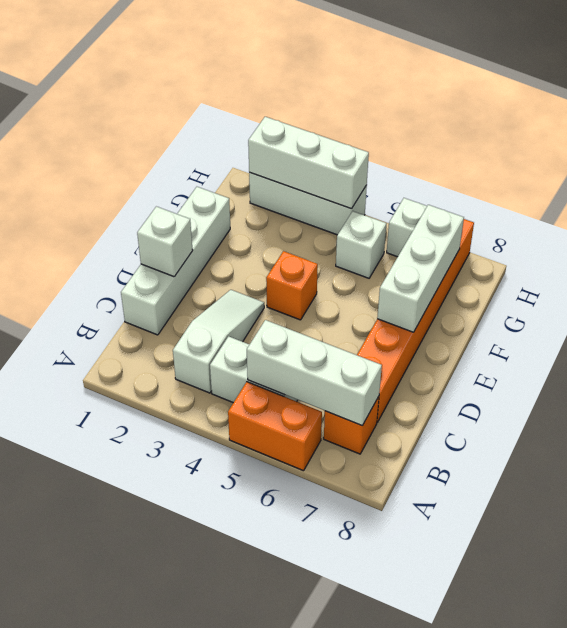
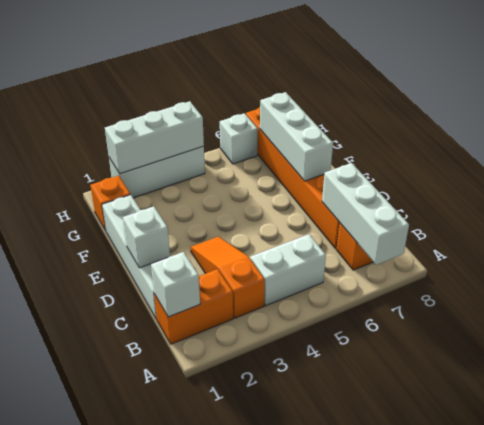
orange brick A5:A6 level 1 -> orange brick B1:B2 level 1
white slope B3:D3 level 1 top B -> orange slope B3:D3 level 1 top B
white brick B5:B7 level 2 -> white brick A7:C7 level 2
orange brick E4 level 1 -> orange brick G1 level 1
white brick G5 level 1 -> white brick B1 level 2

